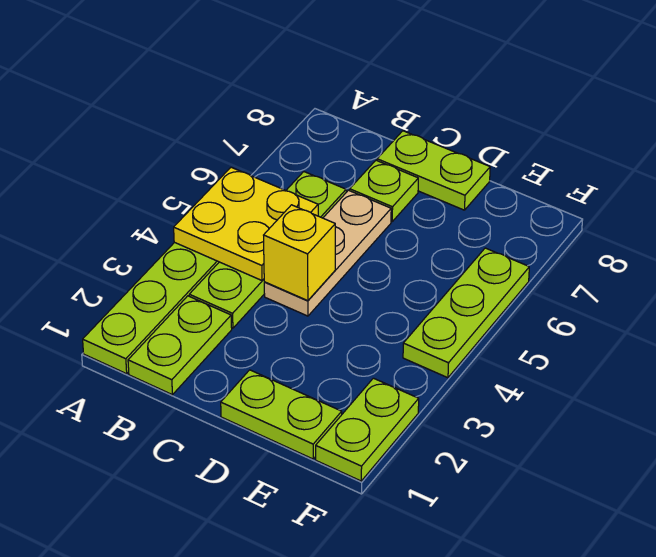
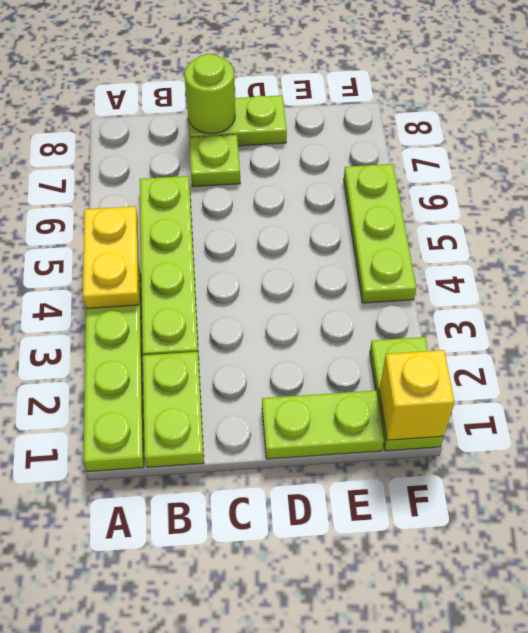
yellow plate A4:B5 level 2 -> yellow plate A4:A5 level 2
tan plate C4:C6 level 1 -> none
yellow brick C4 level 2 -> yellow brick F1 level 2
none -> lime round brick C8 level 2

